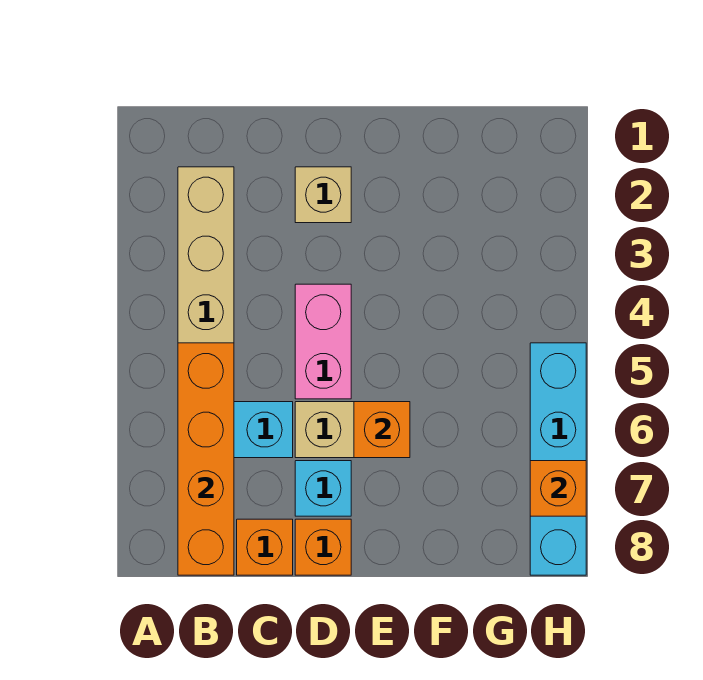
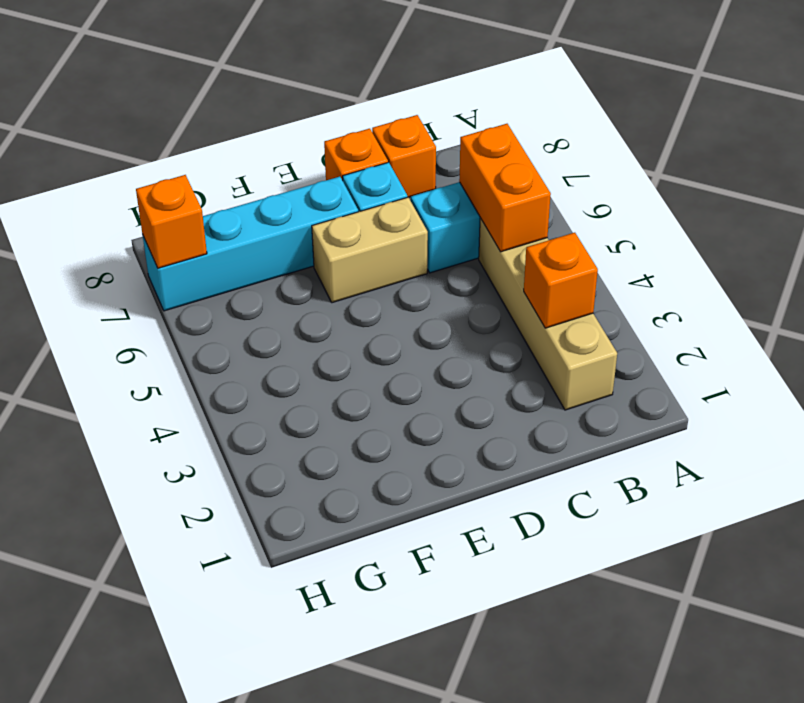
orange brick B5:B8 level 2 -> orange brick B5:B6 level 2
tan brick D2 level 1 -> none
pink brick D4:D5 level 1 -> none
orange brick E6 level 2 -> orange brick B3 level 2
cyan brick H5:H8 level 1 -> cyan brick E7:H7 level 1

